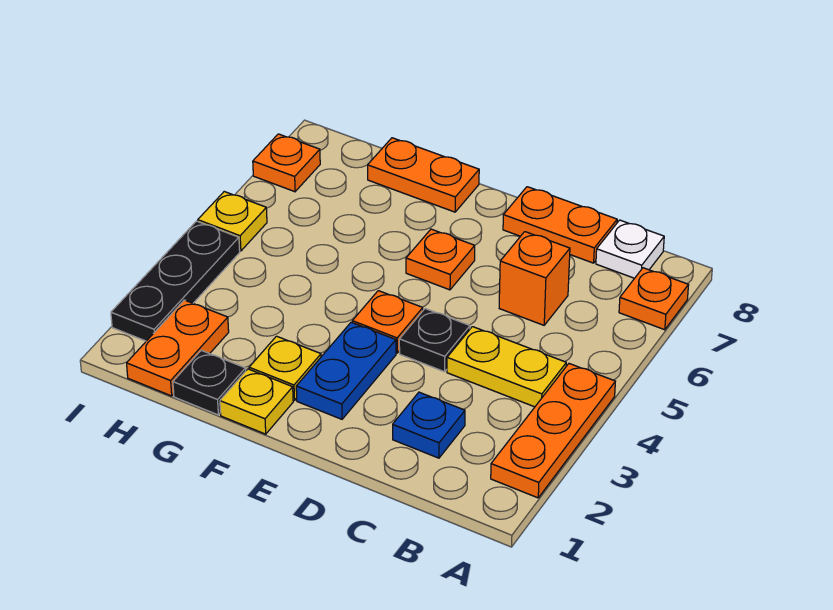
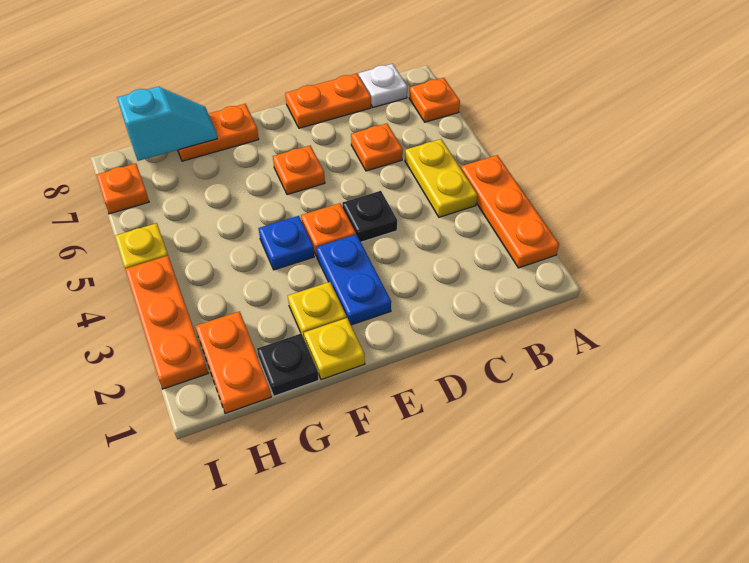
yellow plate B4:C4 level 1 -> yellow plate B4:B5 level 1
blue plate C2 level 1 -> blue plate F4 level 1
orange brick C6 level 1 -> orange plate C6 level 1
none -> cyan slope G8:H8 level 2 top H
black plate I2:I4 level 1 -> orange plate I2:I4 level 1

